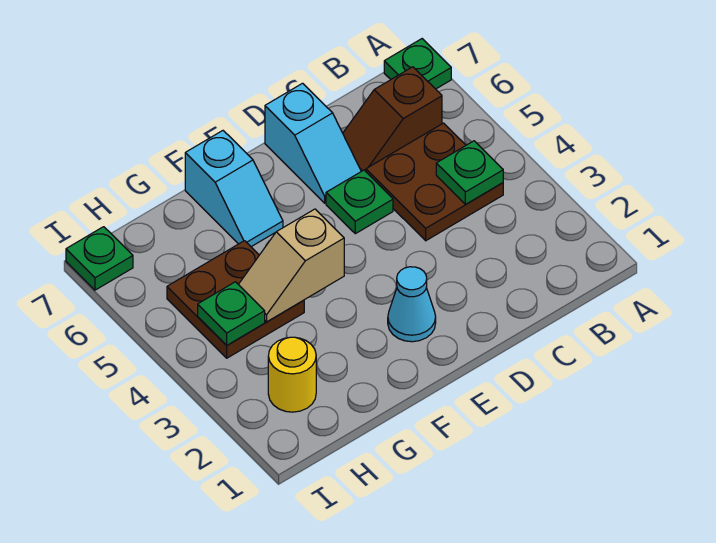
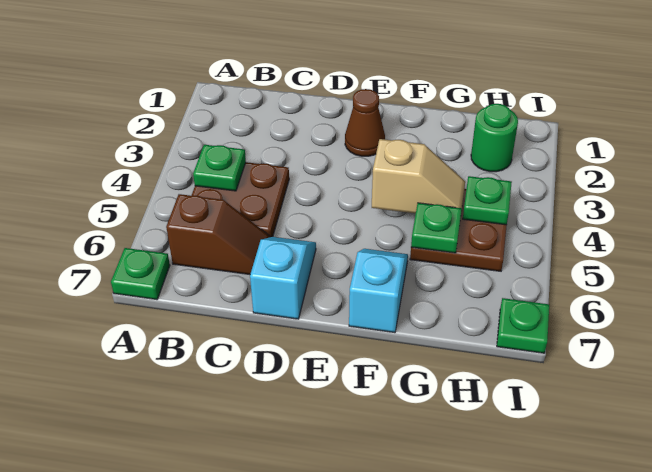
green plate D5 level 1 -> green plate G5 level 2
cyan cone E2 level 1 -> brown cone E2 level 1
yellow round brick H2 level 1 -> green round brick H2 level 1

